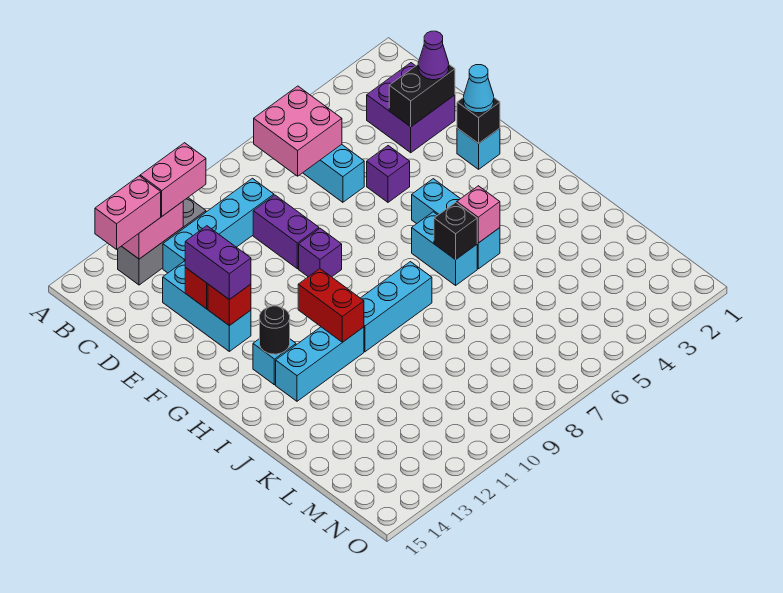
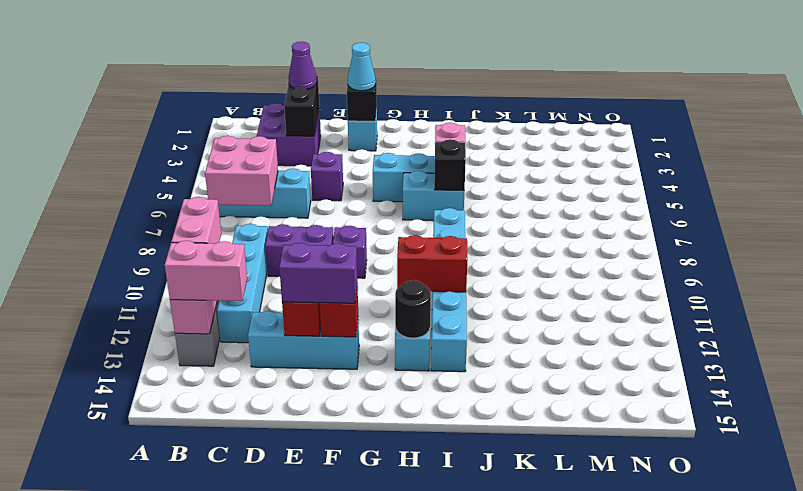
pink brick B13:B14 level 3 -> pink brick B13:C13 level 3

